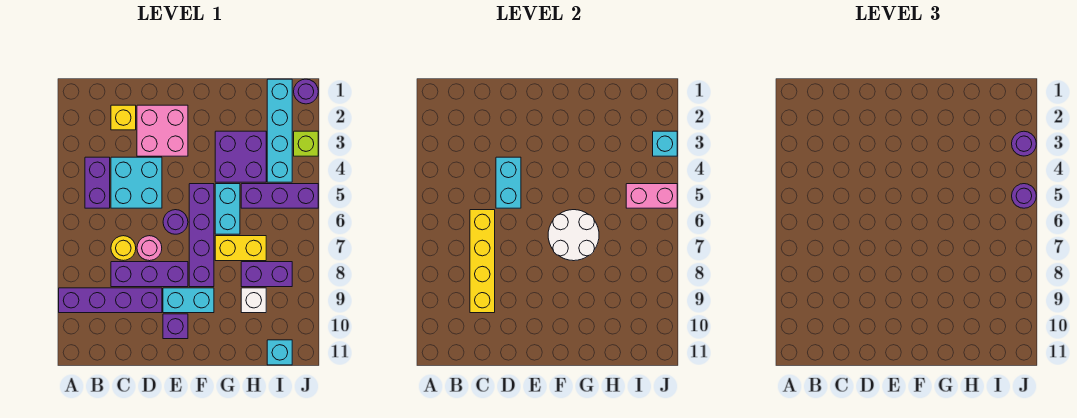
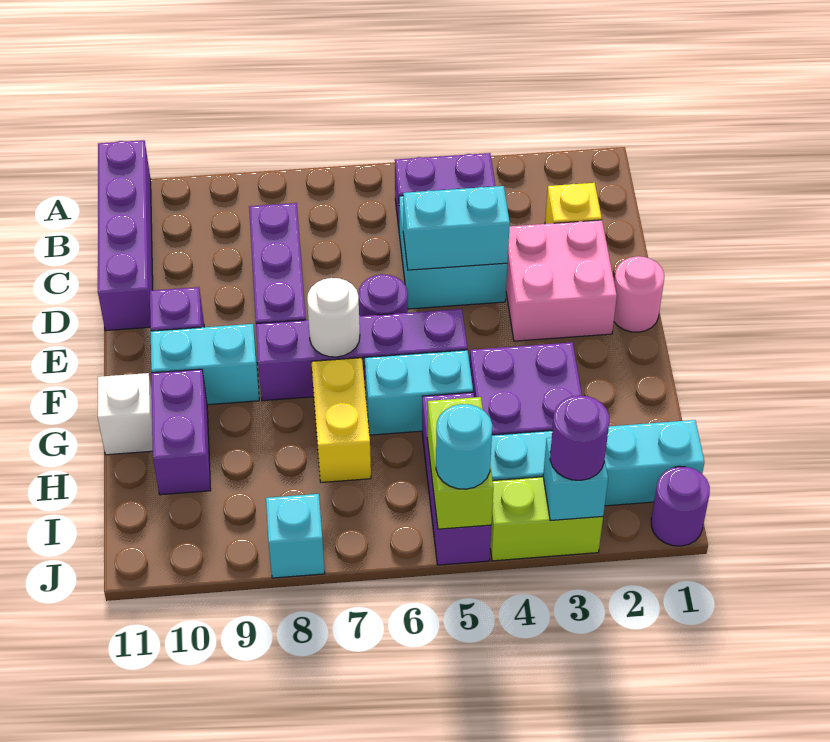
purple brick A9:D9 level 1 -> purple brick A11:D11 level 1
yellow brick C6:C9 level 2 -> none
yellow round brick C7 level 1 -> none
pink round brick D7 level 1 -> pink round brick E1 level 1
cyan brick E9:F9 level 1 -> cyan brick F9:F10 level 1
white round brick F6:G7 level 2 -> white round brick F7 level 2
purple brick H8:I8 level 1 -> purple brick G10:H10 level 1
white brick H9 level 1 -> white brick G11 level 1
pink brick I5:J5 level 2 -> lime brick I5:J5 level 2
cyan brick I11 level 1 -> cyan brick J8 level 1
lime brick J3 level 1 -> lime brick J3:J4 level 1
purple round brick J5 level 3 -> cyan round brick J5 level 3

